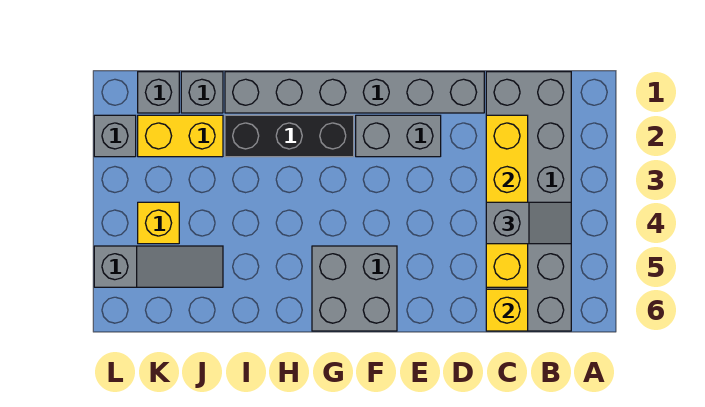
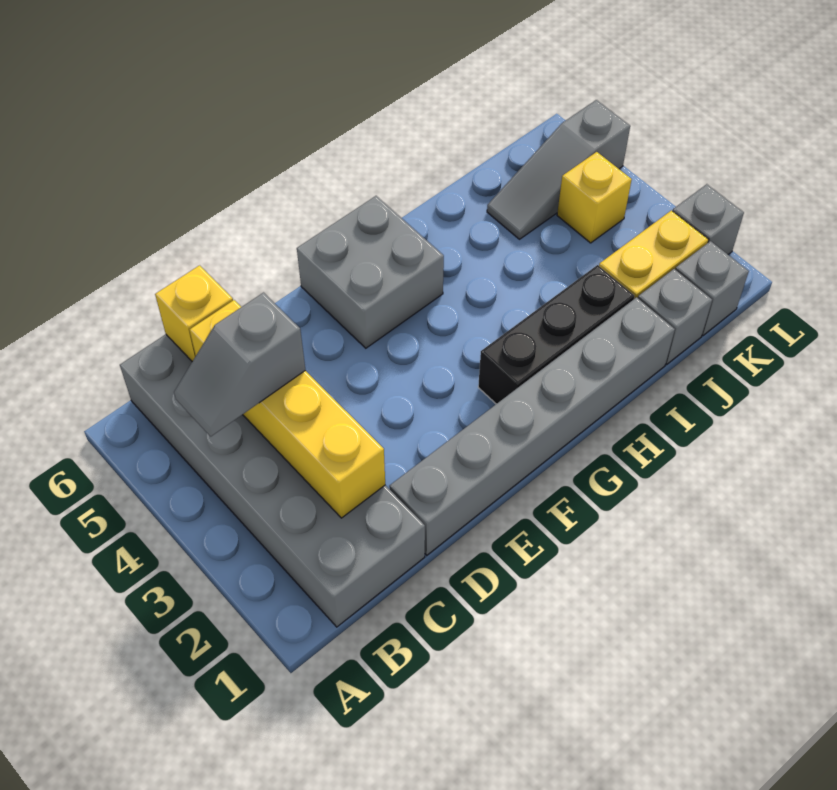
grey brick E2:F2 level 1 -> none

